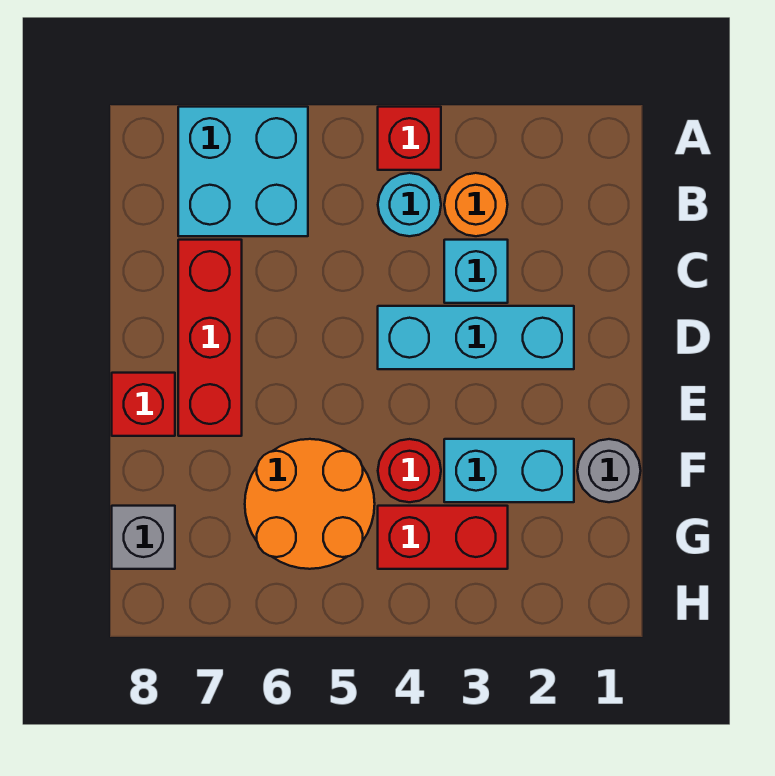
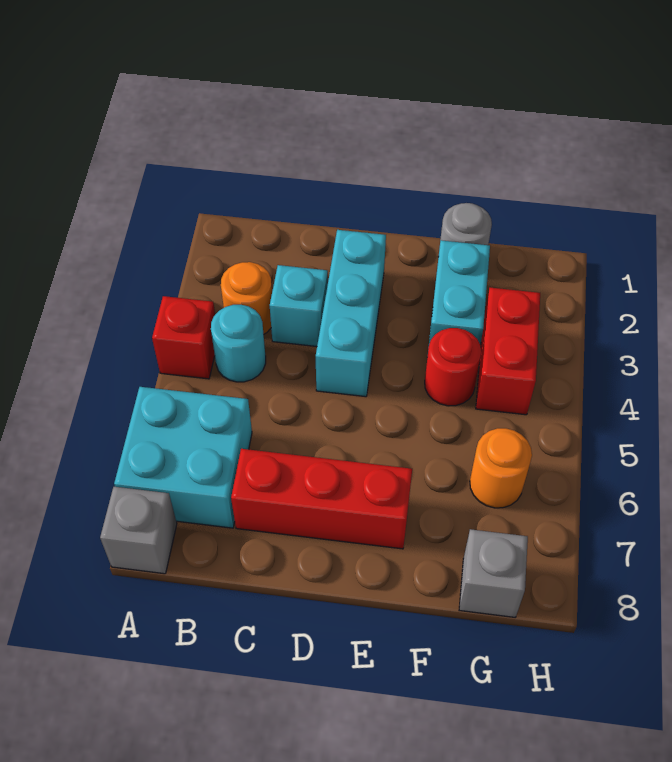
none -> grey brick A8 level 1
red brick E8 level 1 -> none
orange round brick F5:G6 level 1 -> orange round brick G6 level 1

